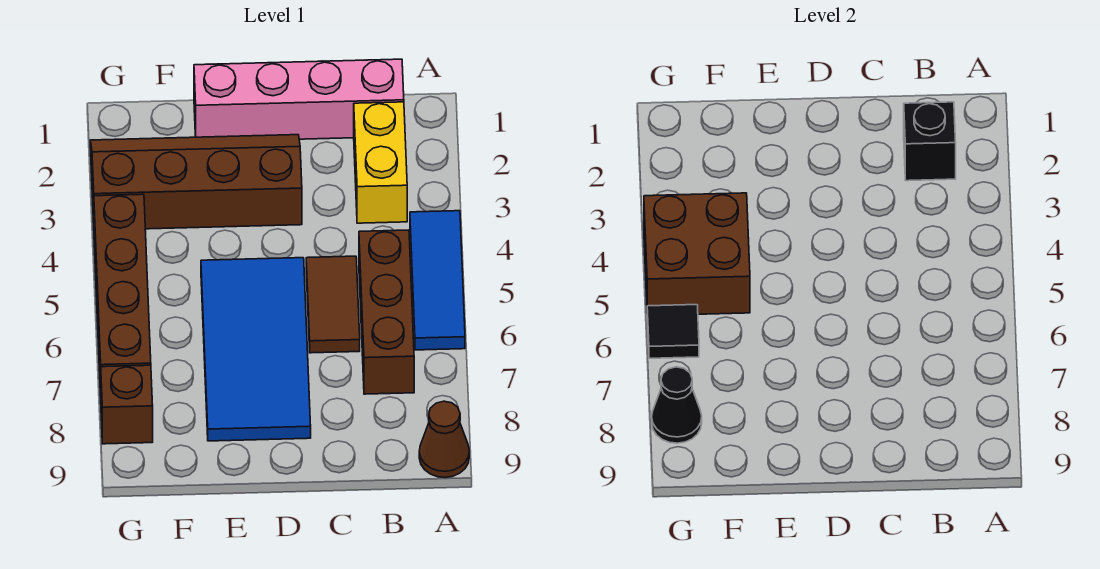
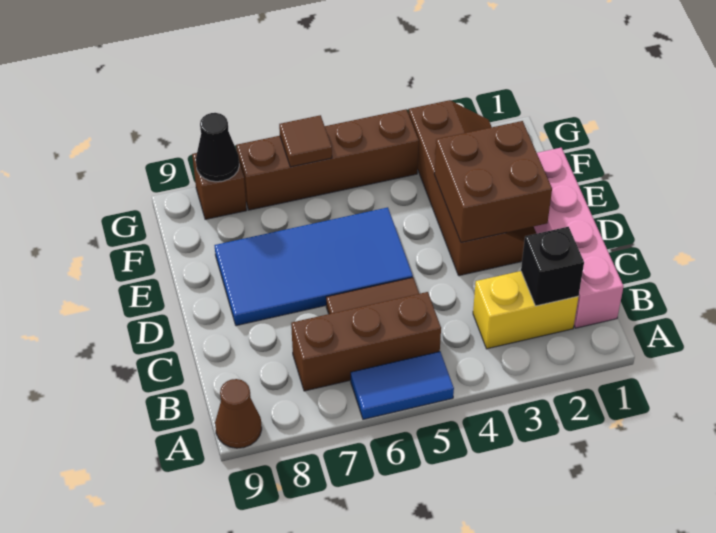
blue tile A4:A6 level 1 -> blue tile A5:A6 level 1
brown brick F4:G5 level 2 -> brown brick D2:E3 level 2
black tile G6 level 2 -> brown tile G6 level 2

